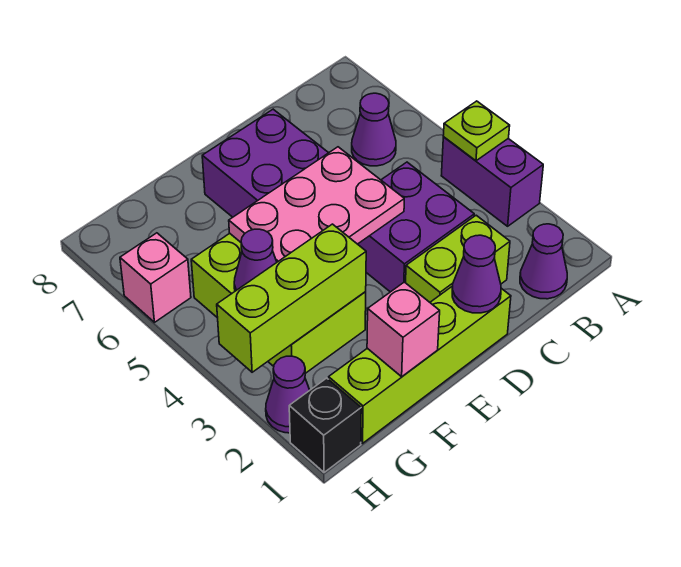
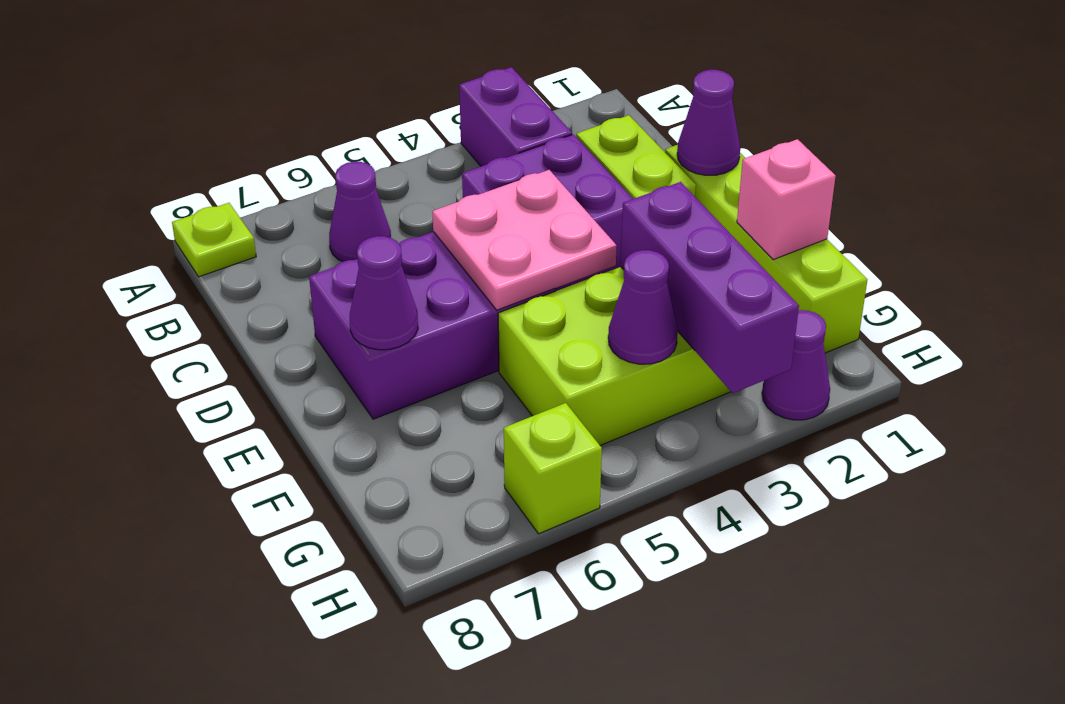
purple brick A3:A4 level 1 -> purple brick A3:B3 level 1
lime plate A4 level 2 -> lime plate A8 level 1
purple cone B1 level 1 -> purple cone E7 level 2
pink plate D4:F5 level 2 -> pink plate D4:E5 level 2
lime brick F3:H3 level 2 -> purple brick F3:H3 level 2
black brick H1 level 1 -> none
pink brick H6 level 1 -> lime brick H6 level 1

